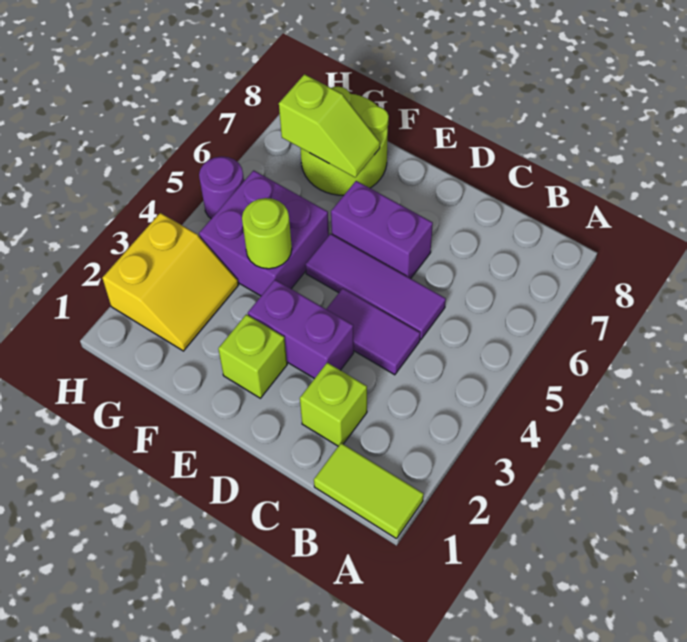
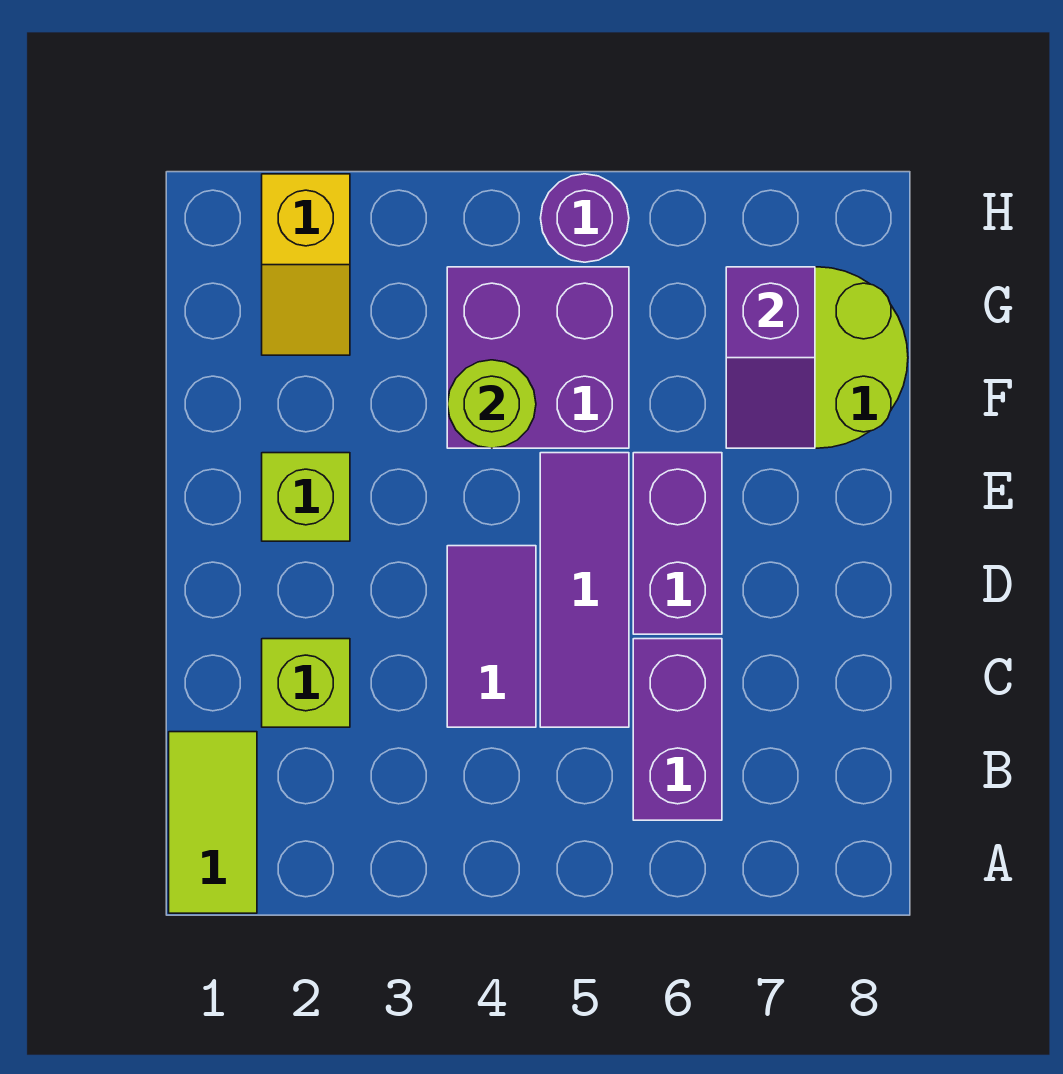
purple brick D3:E3 level 1 -> purple brick B6:C6 level 1
lime slope F7:G7 level 2 top G -> purple slope F7:G7 level 2 top G
yellow slope G2:H3 level 1 top H -> yellow slope G2:H2 level 1 top H

